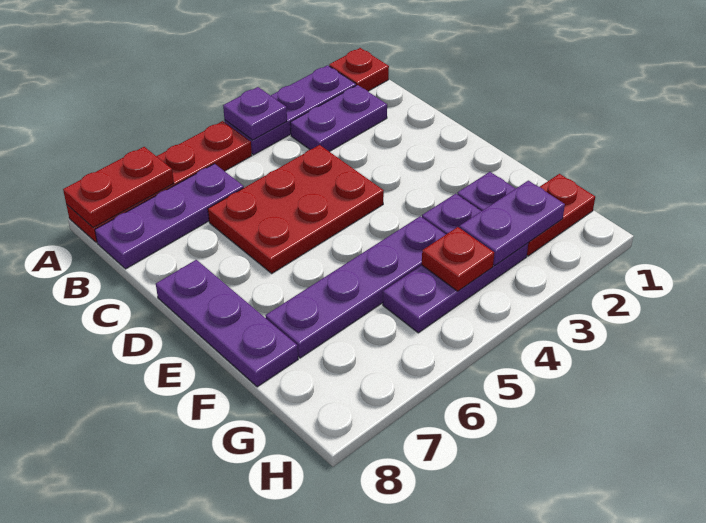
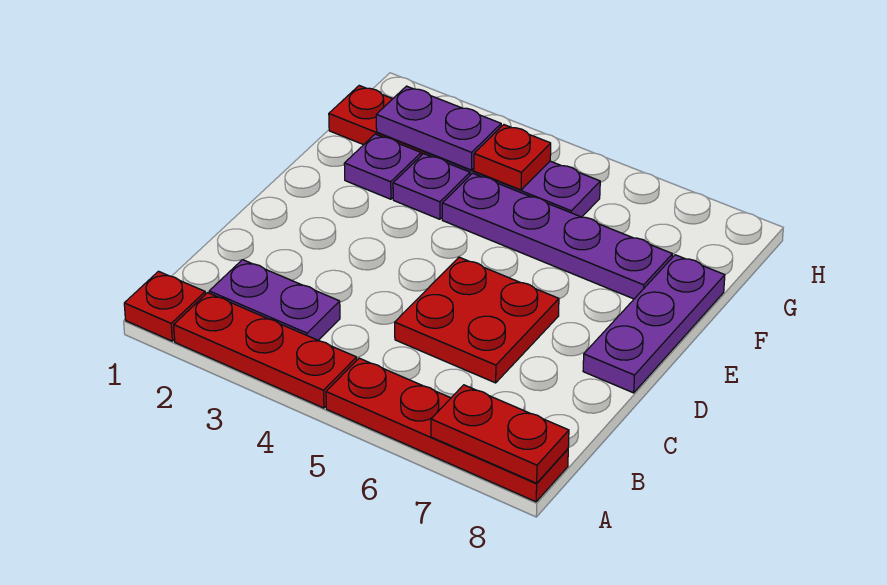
purple plate A2:A4 level 1 -> red plate A2:A4 level 1
purple plate A4 level 2 -> none
purple plate B6:B8 level 1 -> none
red plate C4:D6 level 1 -> red plate C5:D6 level 1

